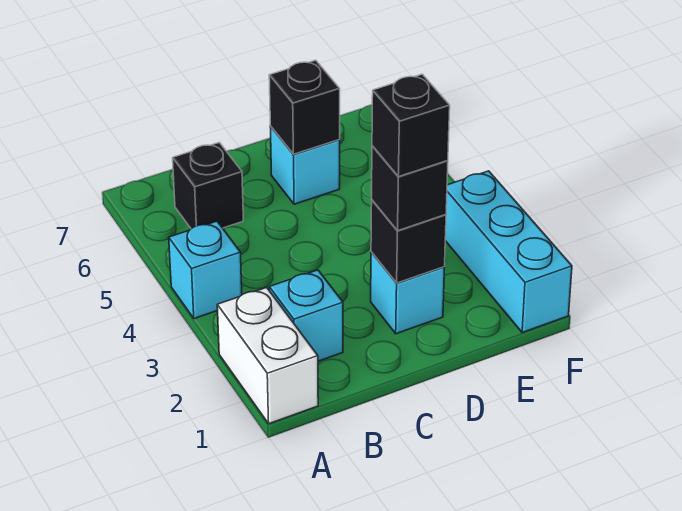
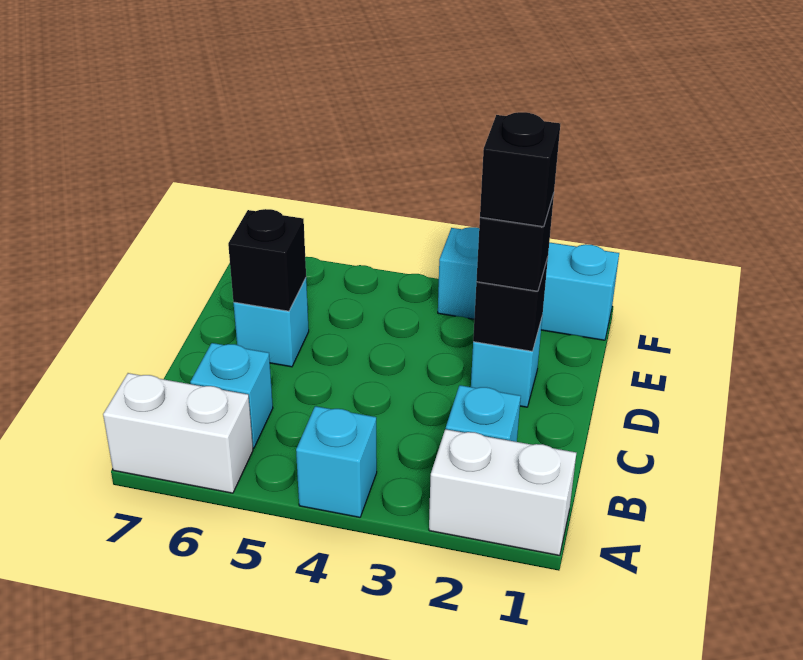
none -> white brick A6:A7 level 1
black brick B6 level 1 -> cyan brick B6 level 1

